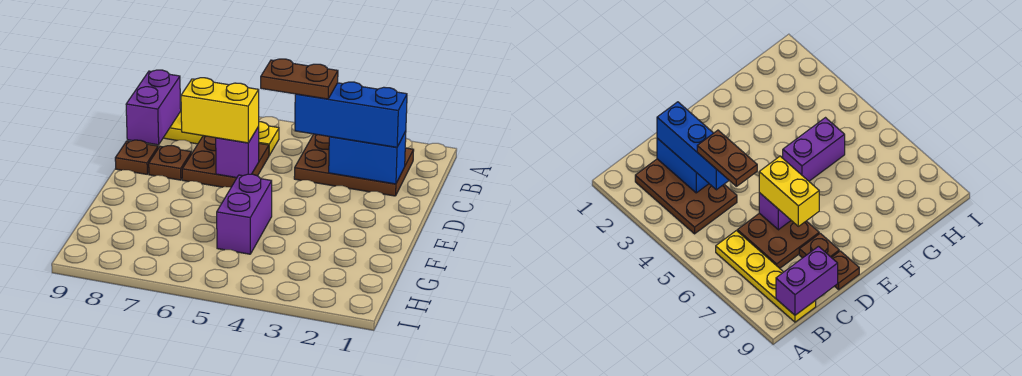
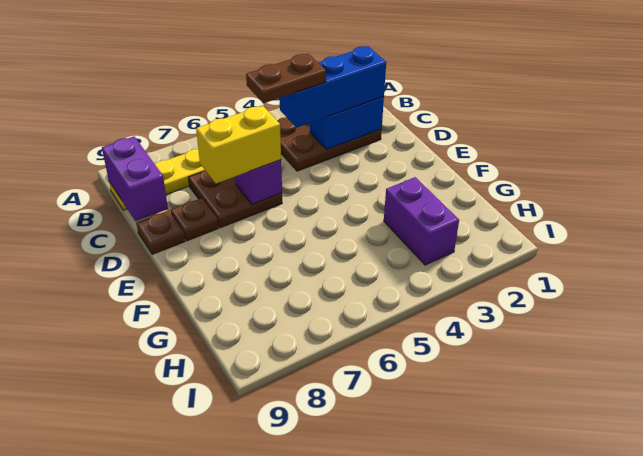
purple brick F5:G5 level 1 -> purple brick G3:H3 level 1

